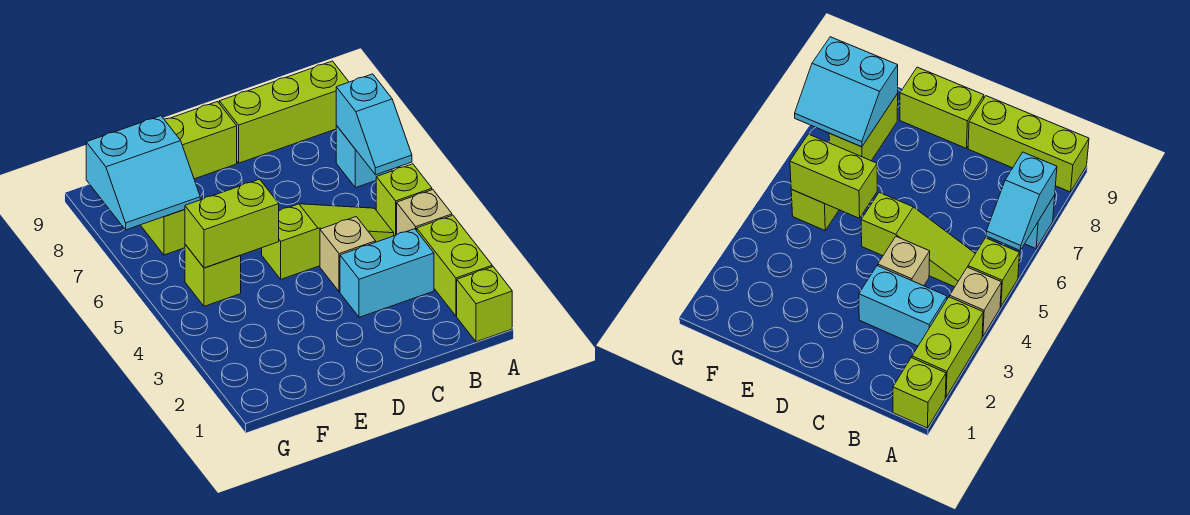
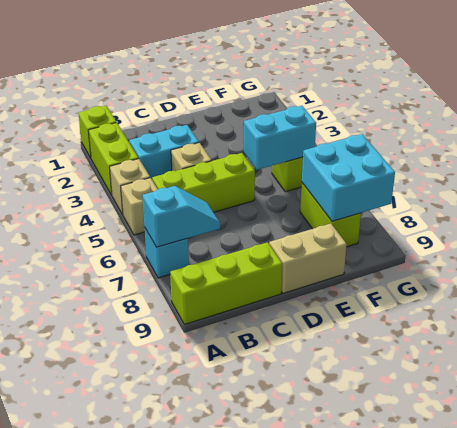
lime brick A5 level 1 -> tan brick A5 level 1
cyan slope A6:A7 level 2 top 7 -> cyan slope A7:B7 level 2 top A
lime slope B5:D5 level 1 top D -> lime brick B5:D5 level 1
lime brick D9:E9 level 1 -> tan brick D9:E9 level 1
lime brick E5:F5 level 2 -> cyan brick E5:F5 level 2
cyan slope F7:G8 level 2 top 8 -> cyan brick F7:G8 level 2

